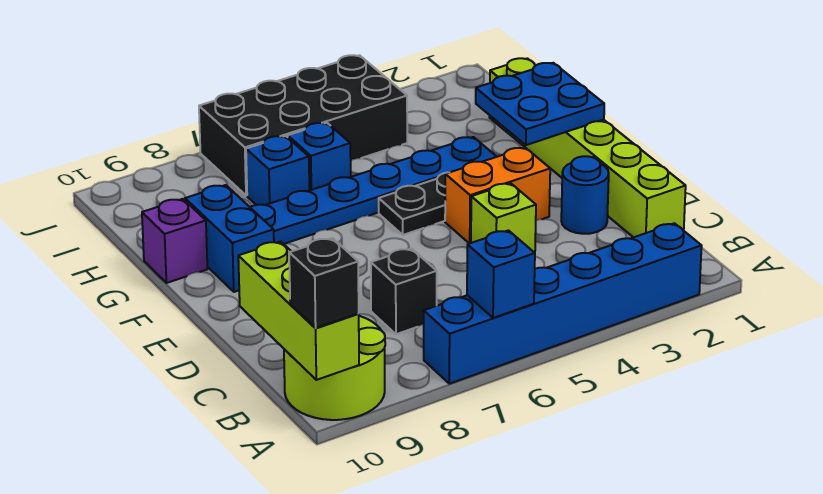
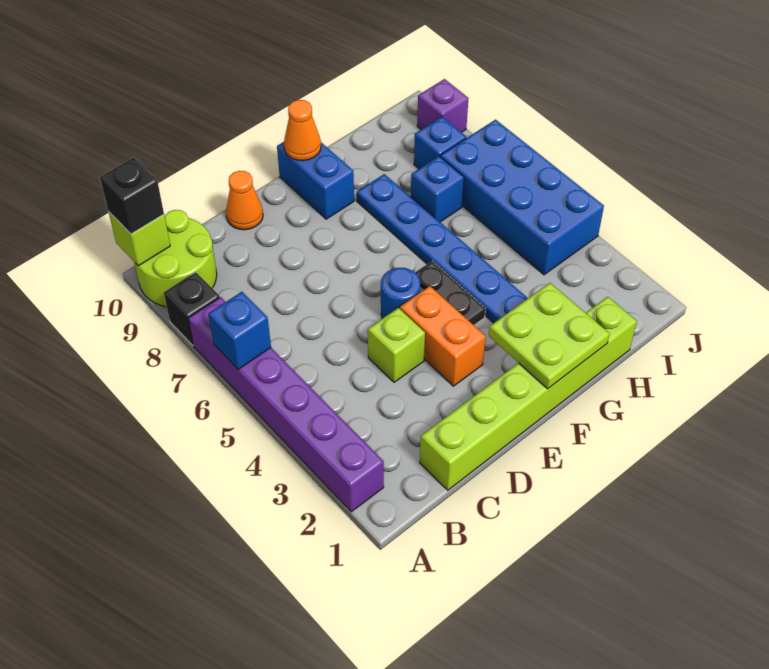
blue brick A2:A7 level 1 -> purple brick A2:A7 level 1
lime brick A10:C10 level 2 -> lime brick A10 level 2
black brick C7 level 1 -> black brick A8 level 1
blue round brick D2 level 1 -> blue round brick E5 level 1
none -> orange cone D10 level 1
blue plate F1:G2 level 2 -> lime plate F1:G2 level 2
blue brick F9:G9 level 1 -> blue brick F9:F10 level 1
none -> orange cone F10 level 2
purple brick G10 level 1 -> purple brick J9 level 1
blue brick H6 level 1 -> blue brick I8 level 1
black brick I4:J7 level 1 -> blue brick I4:J7 level 1

